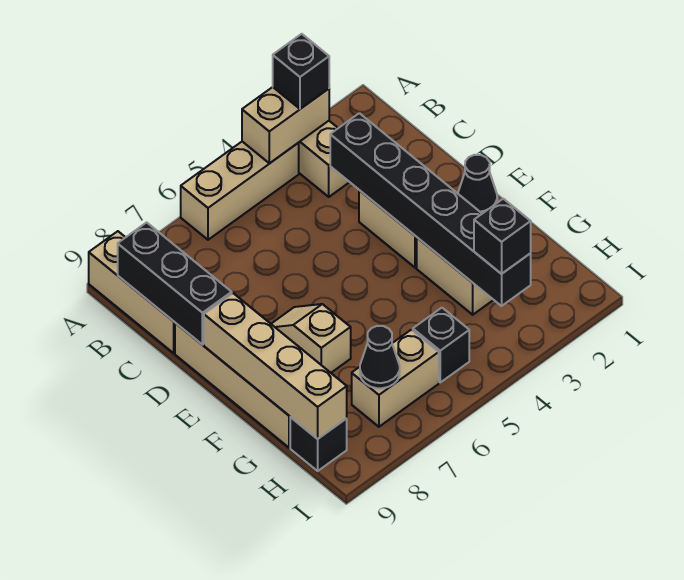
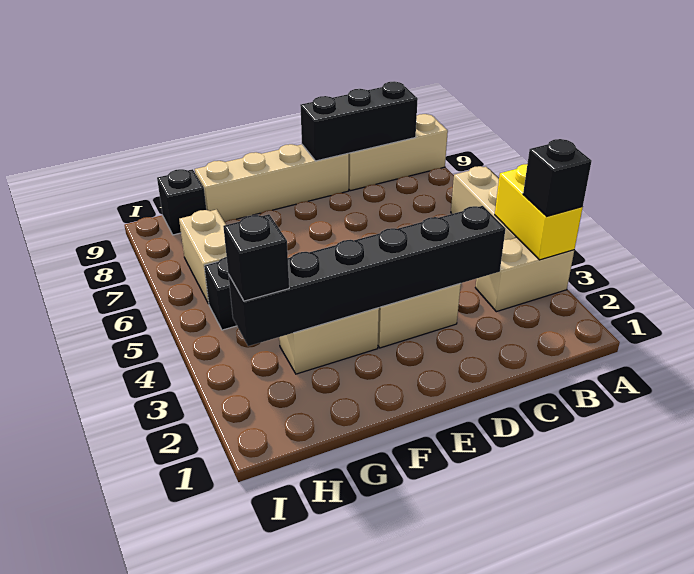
tan brick A3:A4 level 2 -> yellow brick A3:A4 level 2
black cone E1 level 1 -> none
tan slope E7:F7 level 1 top F -> none
tan brick E9:H9 level 2 -> none
black cone H7 level 2 -> none

